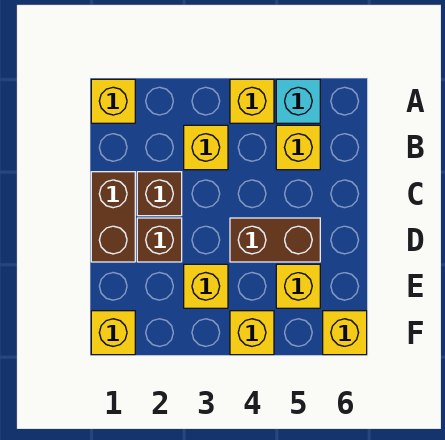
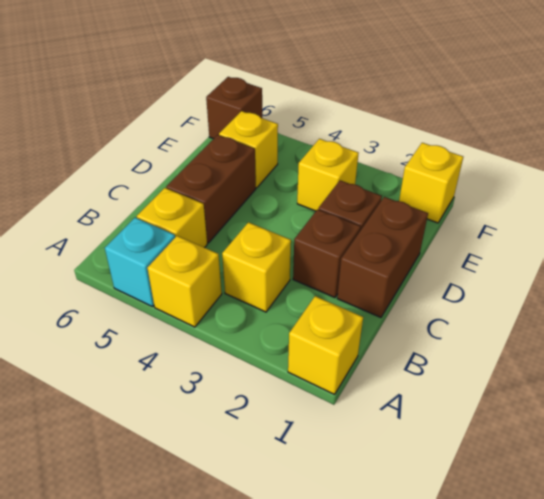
brown brick D4:D5 level 1 -> brown brick C5:D5 level 1
yellow brick F4 level 1 -> none
yellow brick F6 level 1 -> brown brick F6 level 1

